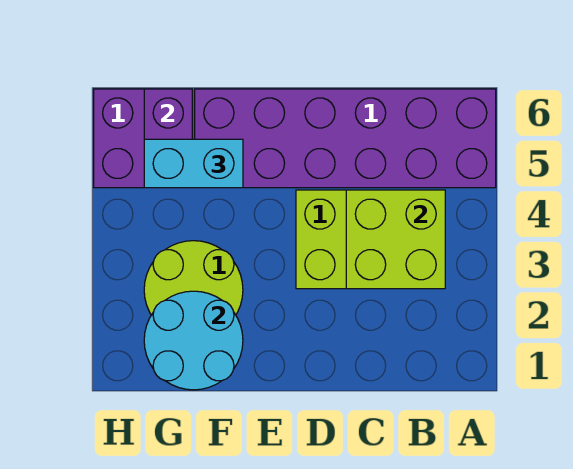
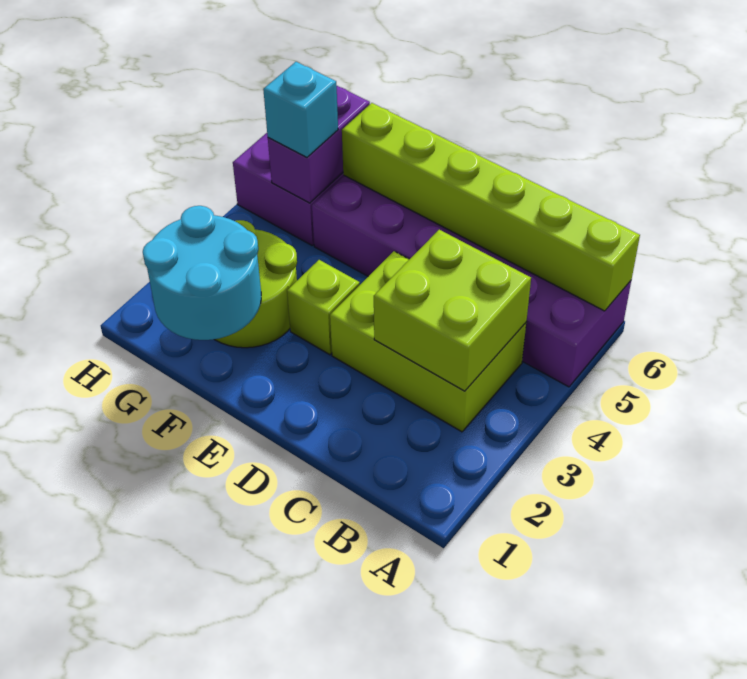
none -> lime brick A6:F6 level 2
none -> lime brick E3 level 1
cyan brick F5:G5 level 3 -> cyan brick G5 level 3

